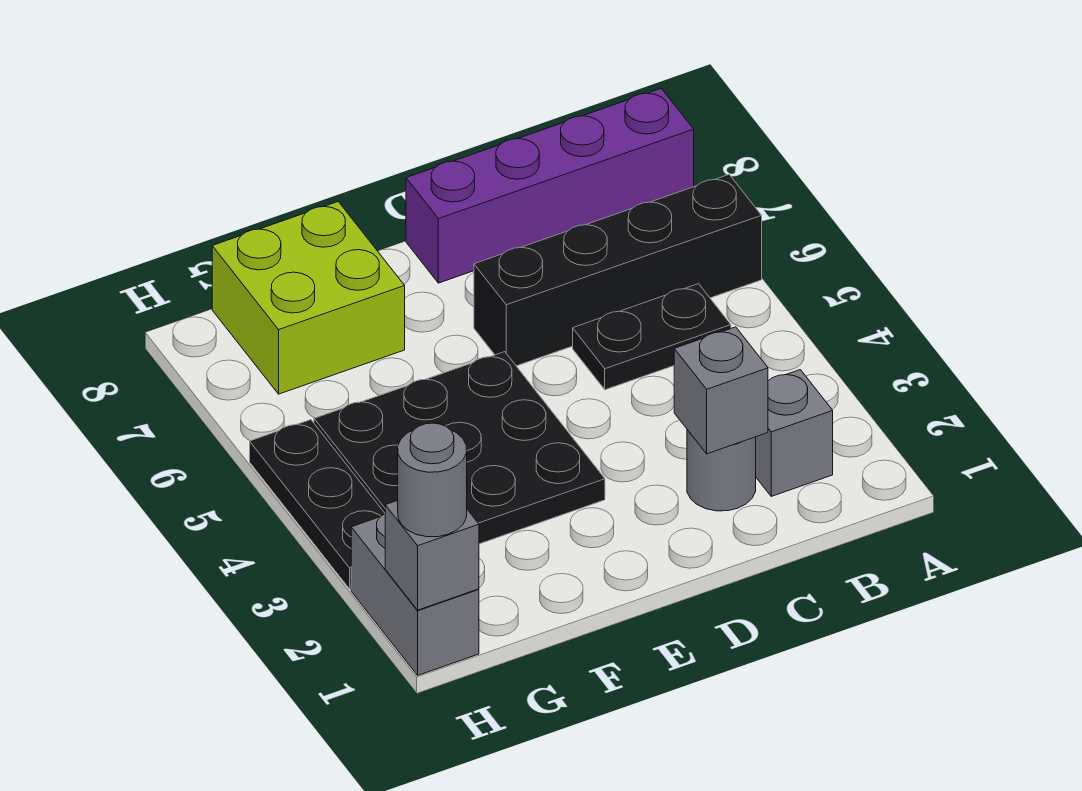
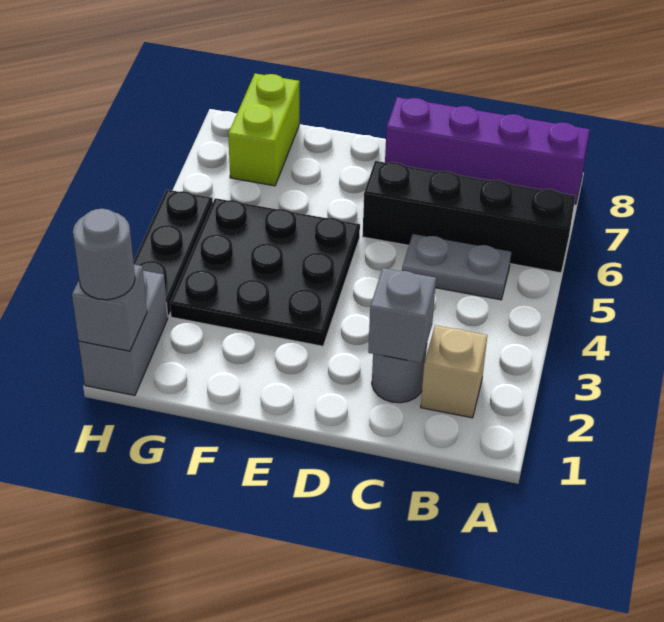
grey brick B2 level 1 -> tan brick B2 level 1
black plate B5:C5 level 1 -> grey plate B5:C5 level 1
lime brick F7:G8 level 1 -> lime brick G7:G8 level 1

